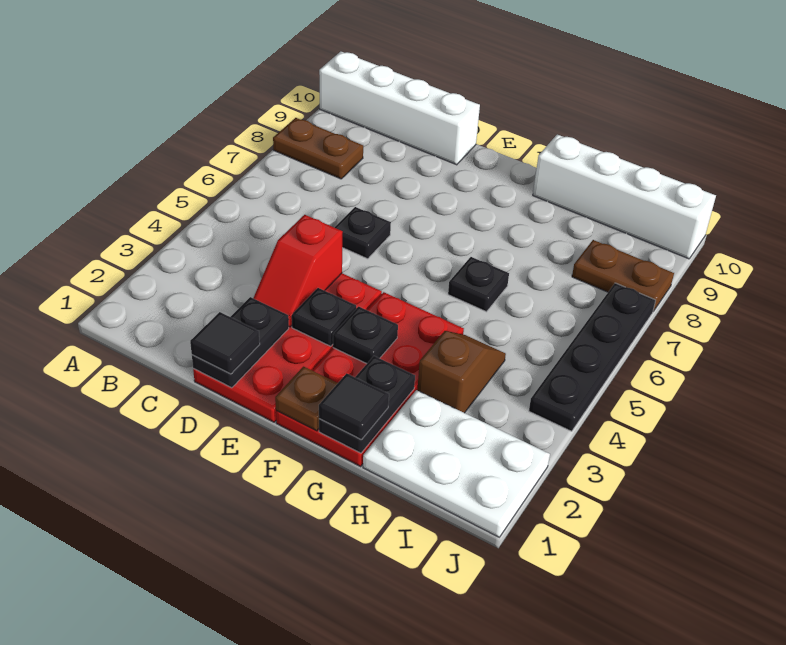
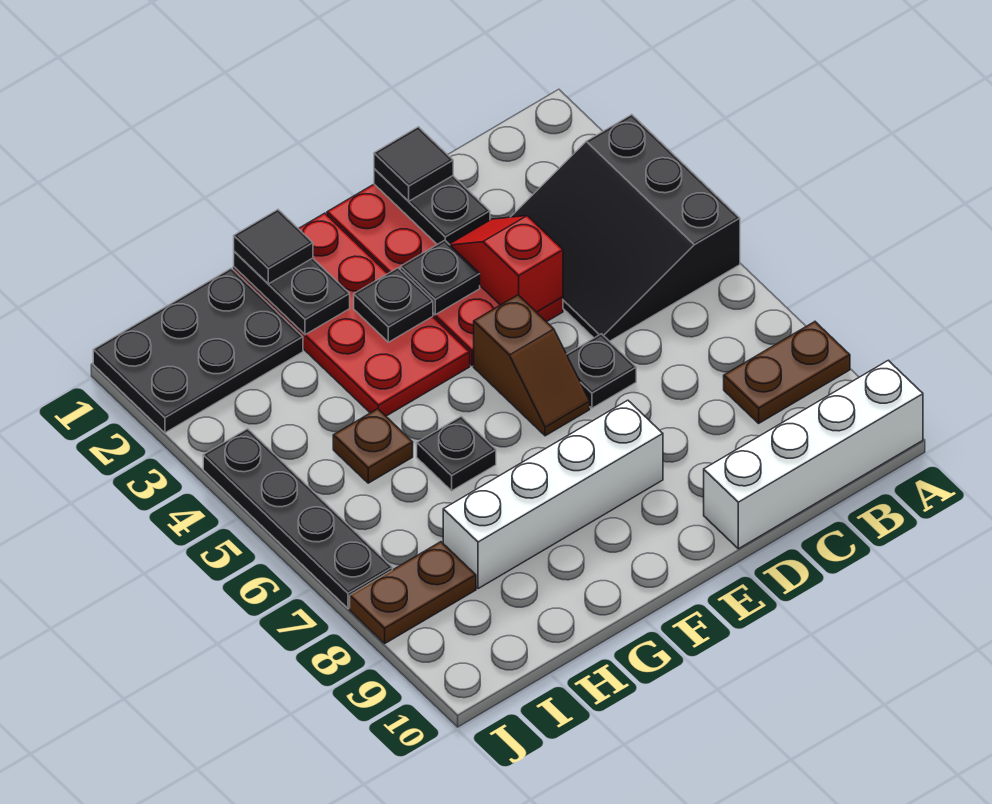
none -> black slope A3:C5 level 1 top A
brown plate F1 level 2 -> brown plate H5 level 1
white brick G10:J10 level 1 -> white brick E8:H8 level 1
white plate H1:J2 level 1 -> black plate H1:J2 level 1
brown slope H3:H4 level 1 top 3 -> brown slope E5:E6 level 1 top 5

